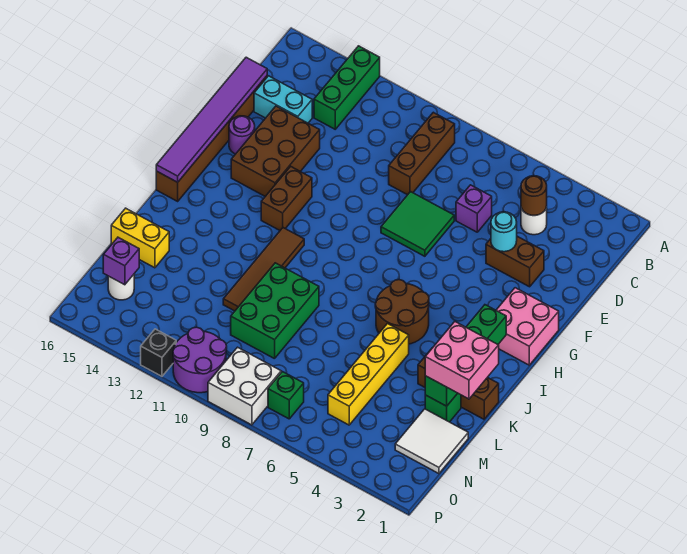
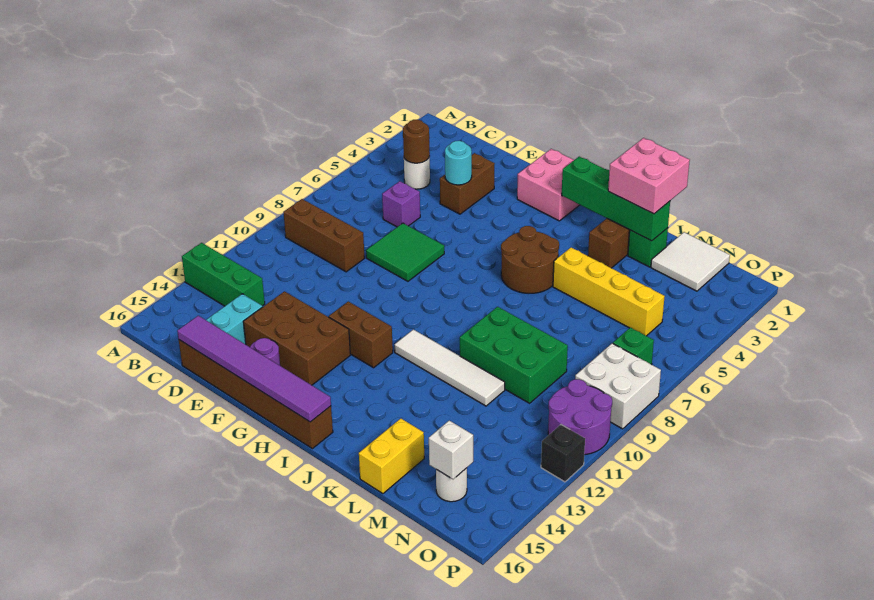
brown tile I11:L11 level 1 -> white tile I11:L11 level 1
purple brick N15 level 2 -> white brick N15 level 2

